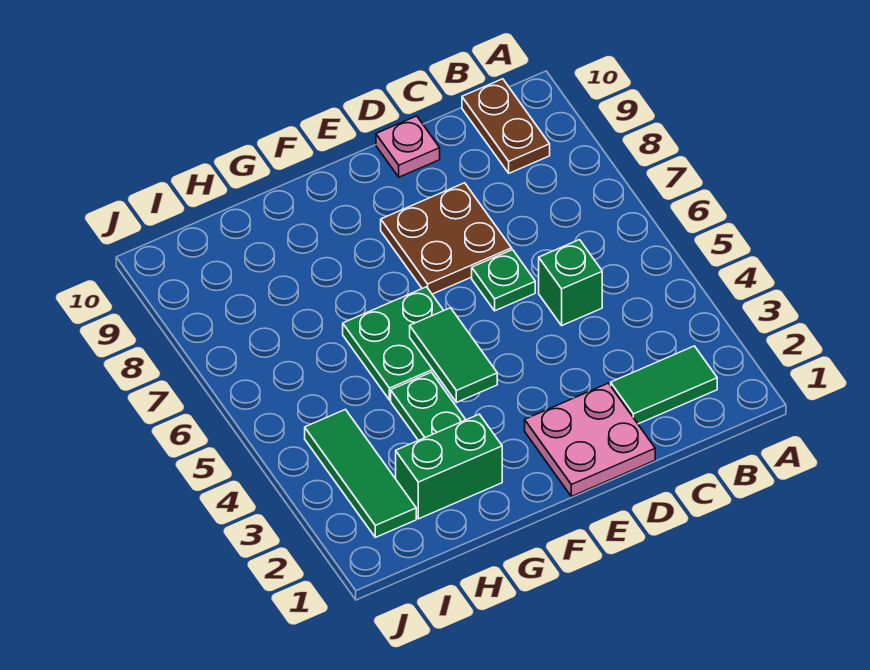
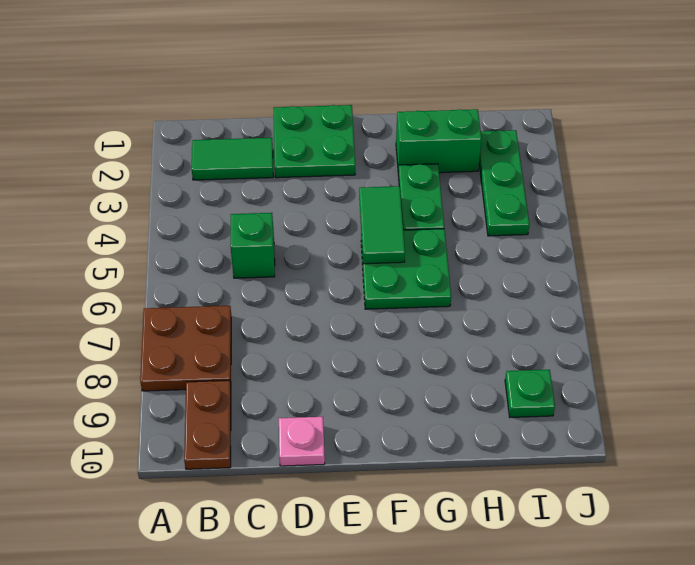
pink plate D1:E2 level 1 -> green plate D1:E2 level 1
green plate D6 level 1 -> green plate I9 level 1
brown plate D7:E8 level 1 -> brown plate A7:B8 level 1
green tile I2:I4 level 1 -> green plate I2:I4 level 1

